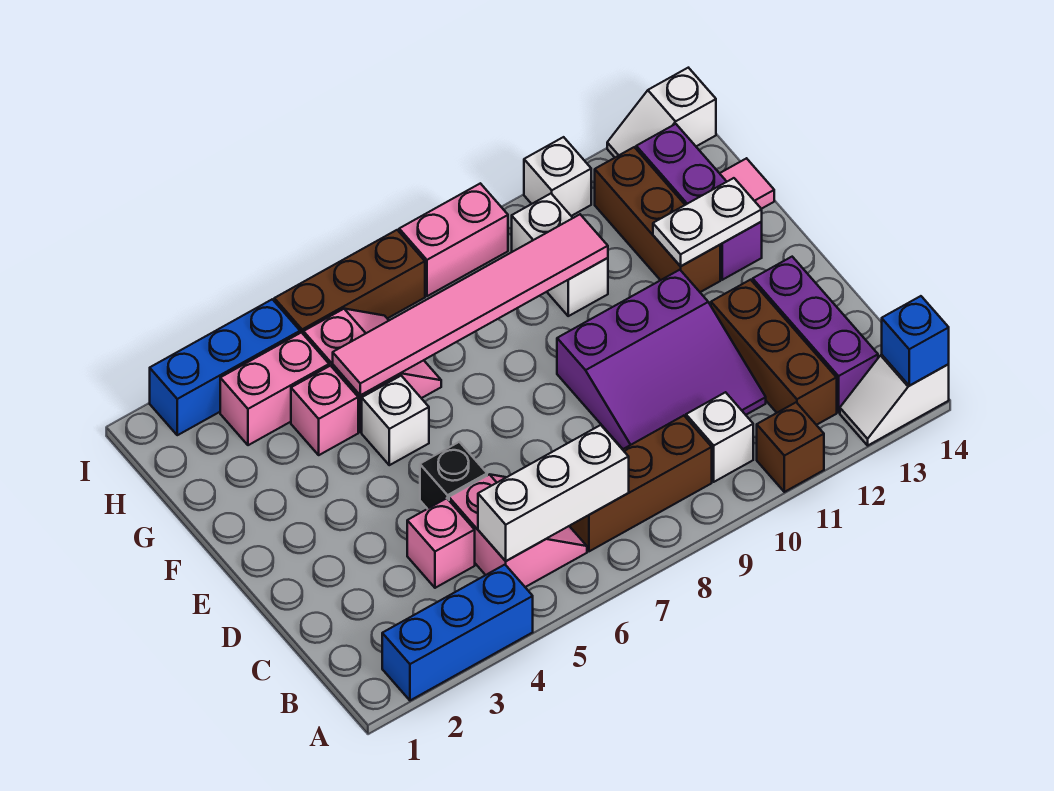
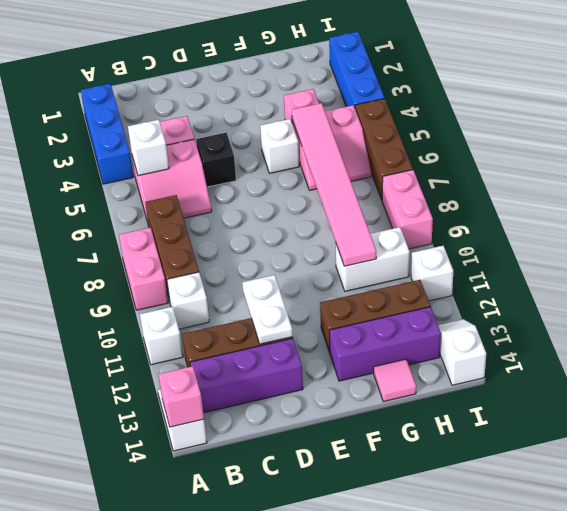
brown brick A11 level 1 -> white brick A11 level 1
blue brick A14 level 2 -> pink brick A14 level 2
white brick B5:B7 level 2 -> white brick B5 level 2
purple slope C9:E11 level 1 top E -> none
white plate F12:F13 level 2 -> white plate D11:D12 level 2
pink brick H3:H4 level 1 -> pink brick A8:A9 level 1

